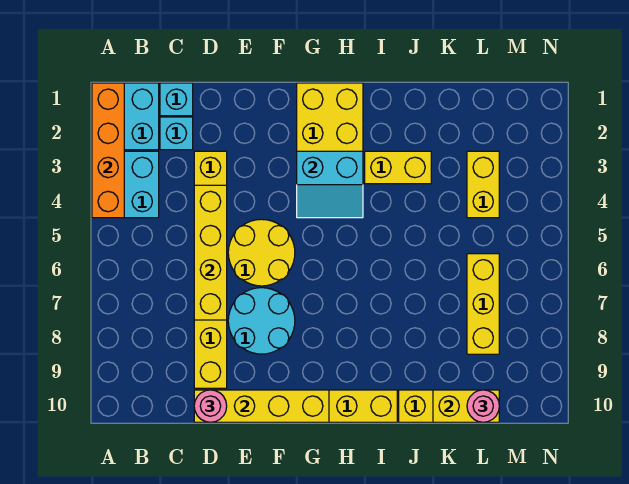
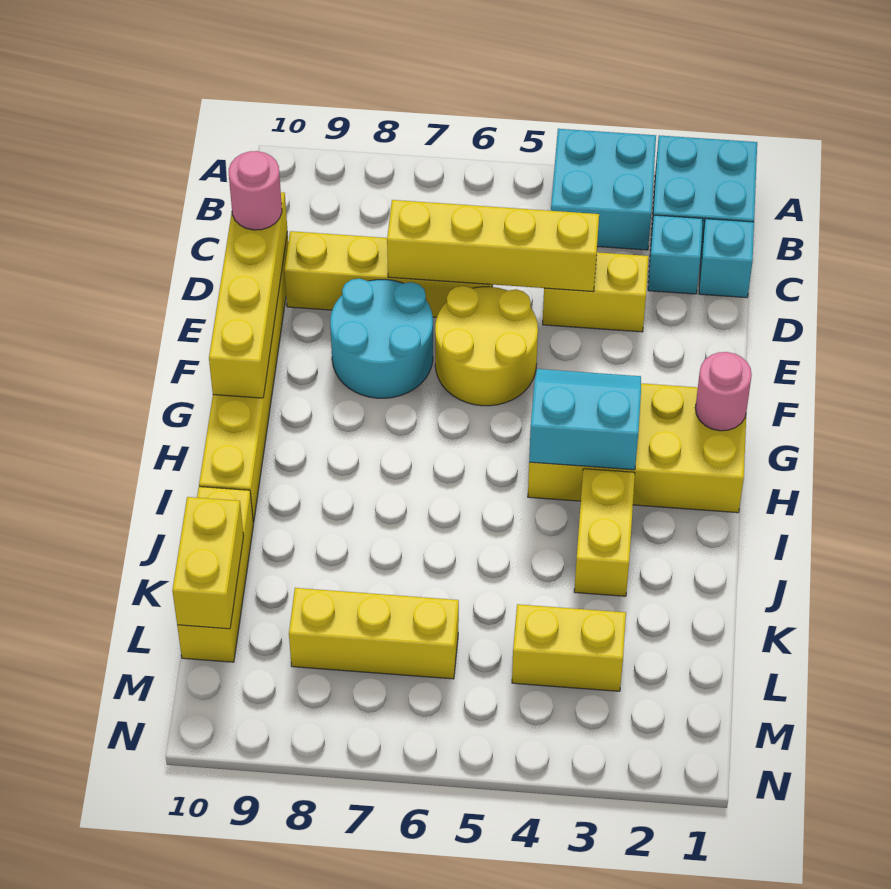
orange brick A1:A4 level 2 -> none
cyan slope G3:H4 level 2 top 3 -> cyan slope G3:H4 level 2 top H
pink round brick L10 level 3 -> pink round brick G1 level 2

